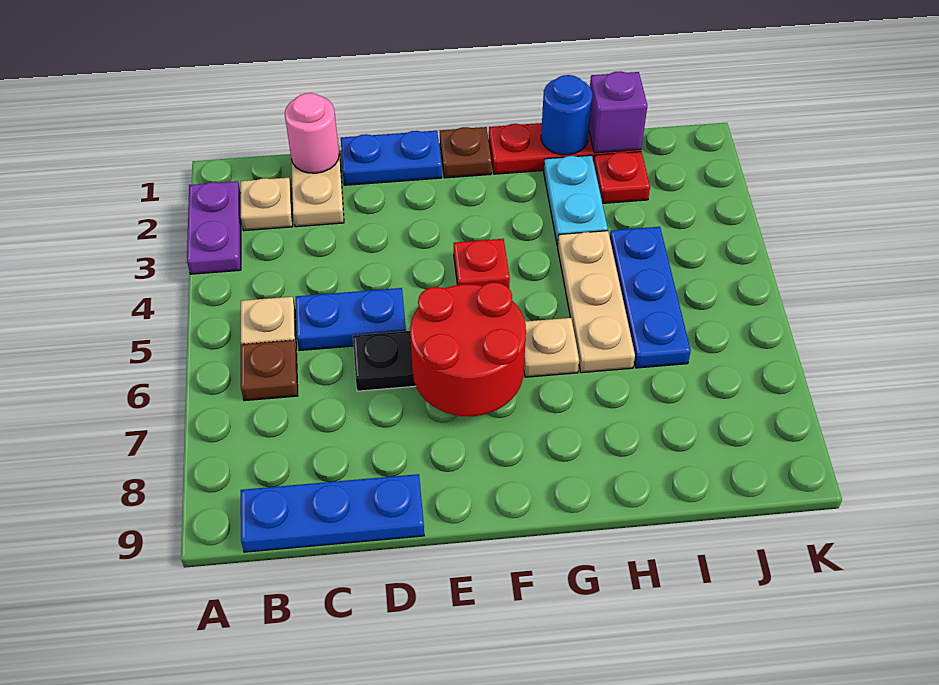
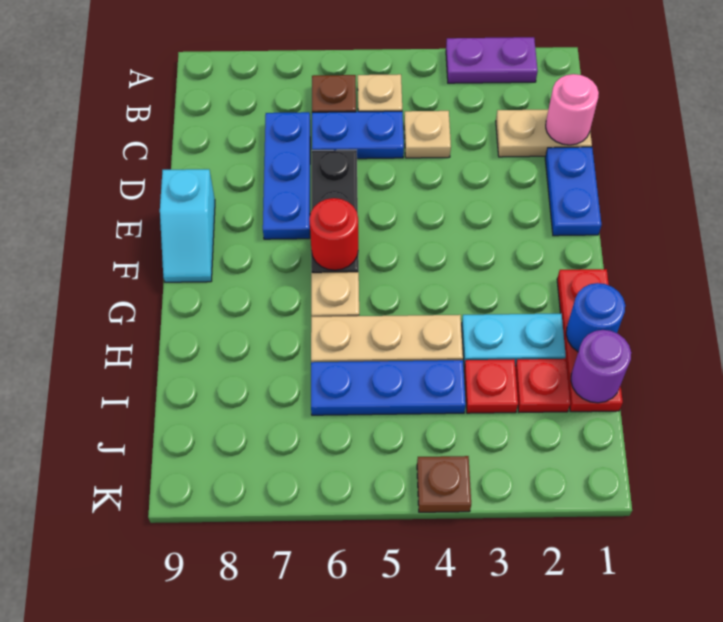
tan plate B2 level 1 -> tan plate C4 level 1
blue plate B9:D9 level 1 -> blue plate C7:E7 level 1
blue plate C5:D5 level 1 -> blue plate C5:C6 level 1
red round brick E6:F7 level 2 -> red round brick F6 level 2
none -> cyan slope E9:F9 level 1 top E
brown plate F1 level 1 -> brown plate K4 level 1
red plate F4 level 1 -> red plate I3 level 1
purple brick I1 level 2 -> purple round brick I1 level 2

